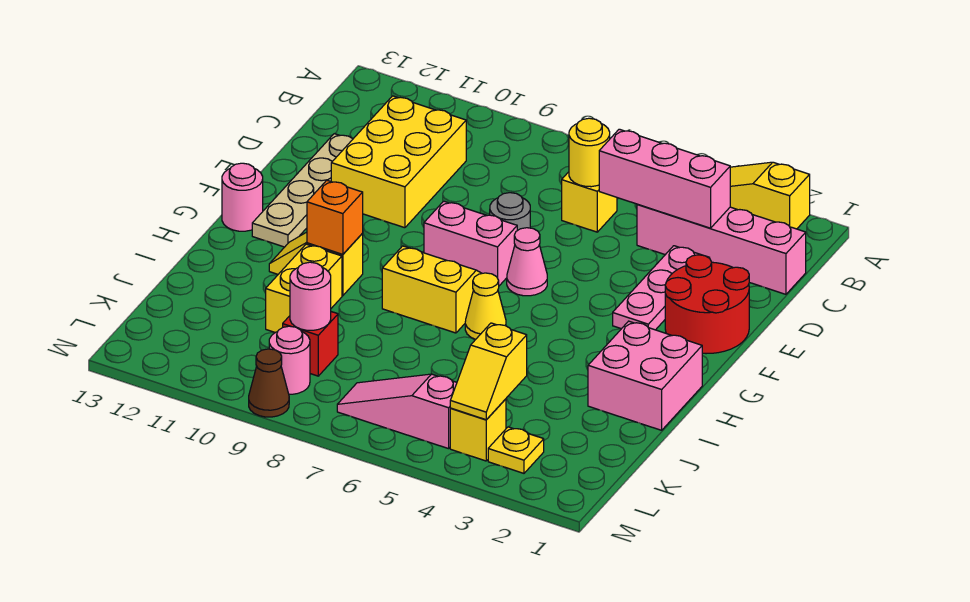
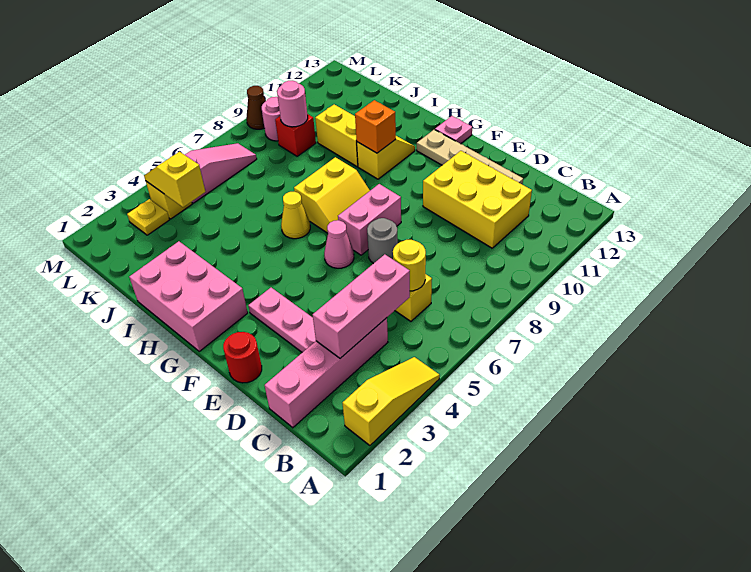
red round brick E1:F2 level 1 -> red round brick E1 level 1
pink round brick G13 level 1 -> pink plate G13 level 1
pink brick H1:I2 level 1 -> pink brick G1:I2 level 1

